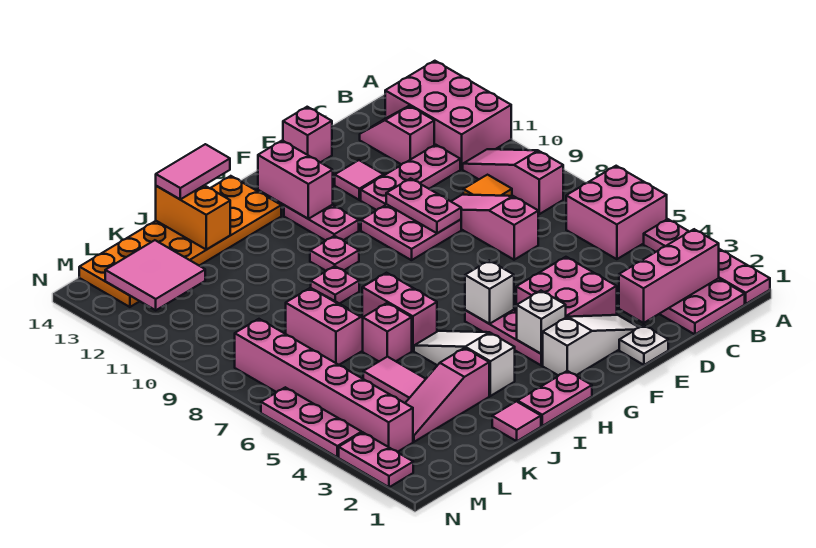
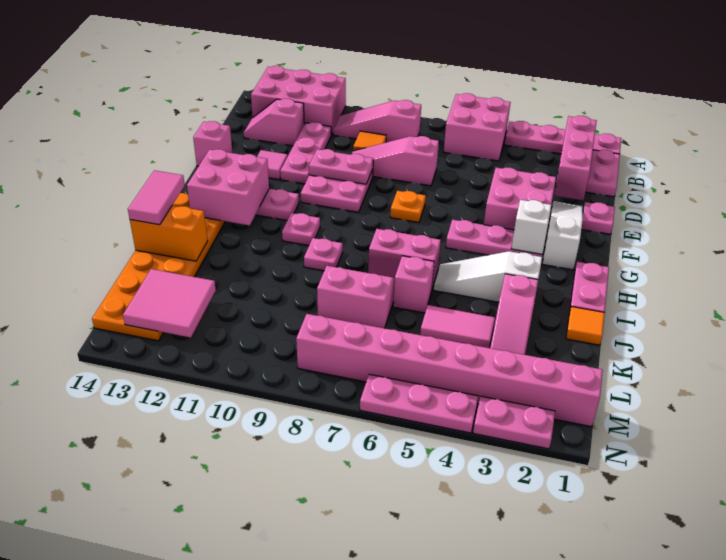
white plate E1 level 1 -> pink plate E1 level 1
none -> orange plate F7 level 1
white brick G5 level 2 -> none
pink brick G12:G13 level 2 -> pink brick G12:H13 level 2
pink tile J1 level 1 -> orange tile J1 level 1
pink brick M3:M8 level 1 -> pink brick M1:M8 level 1

